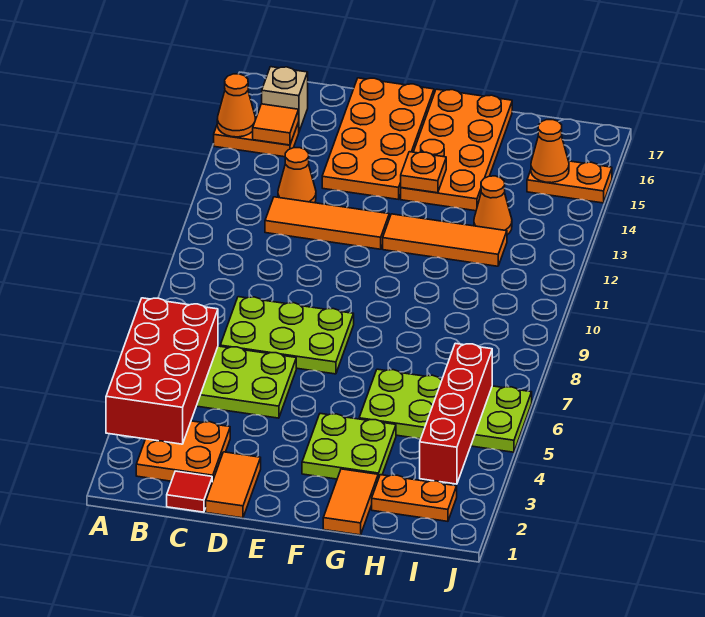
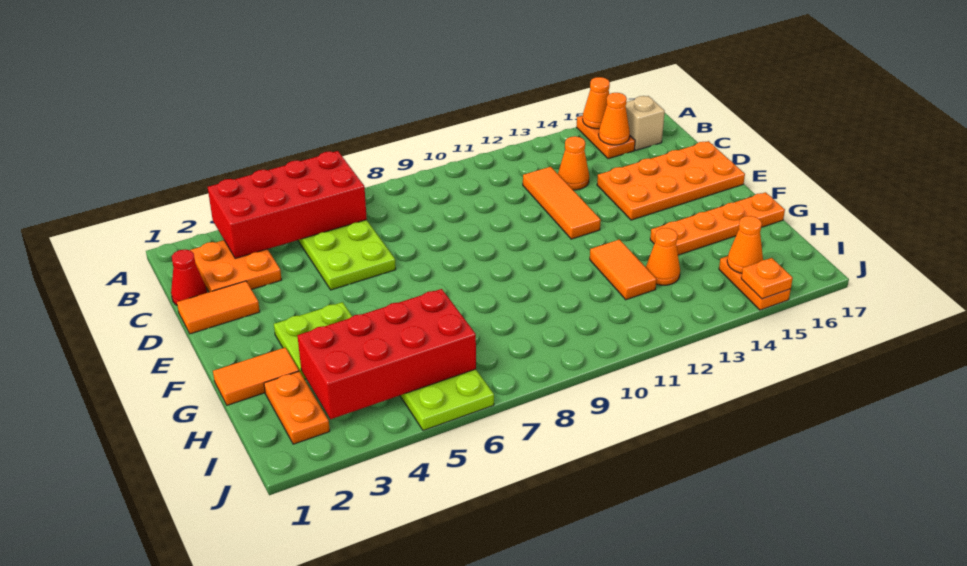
orange tile B15 level 2 -> orange cone B15 level 2
red tile C1 level 1 -> red cone C1 level 1
lime plate C7:E8 level 1 -> none
orange tile F12:H12 level 1 -> orange tile G12:H12 level 1
orange plate F14:G17 level 1 -> orange plate G14:G17 level 1
orange plate F14 level 2 -> orange plate J15 level 2
red brick I3:I6 level 2 -> red brick H3:I6 level 2

